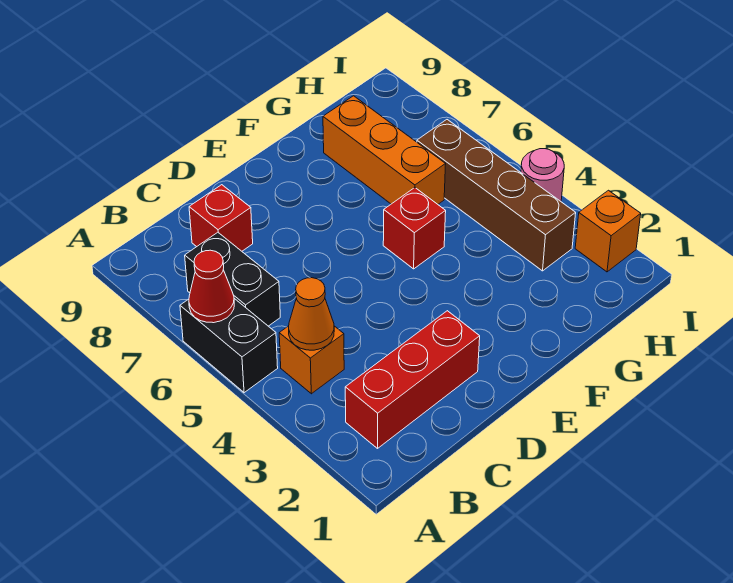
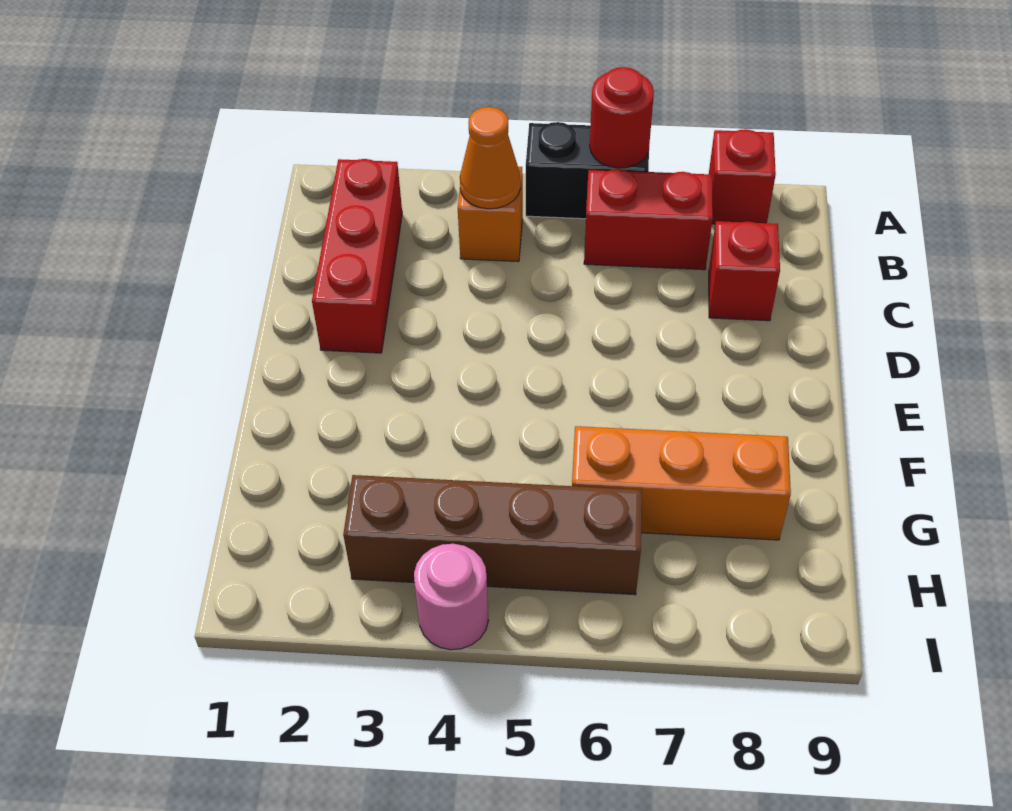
red cone A6 level 2 -> red round brick A6 level 2
black brick B6:B7 level 1 -> red brick B6:B7 level 1
red brick F5 level 1 -> red brick A8 level 1
orange brick I2 level 1 -> none

